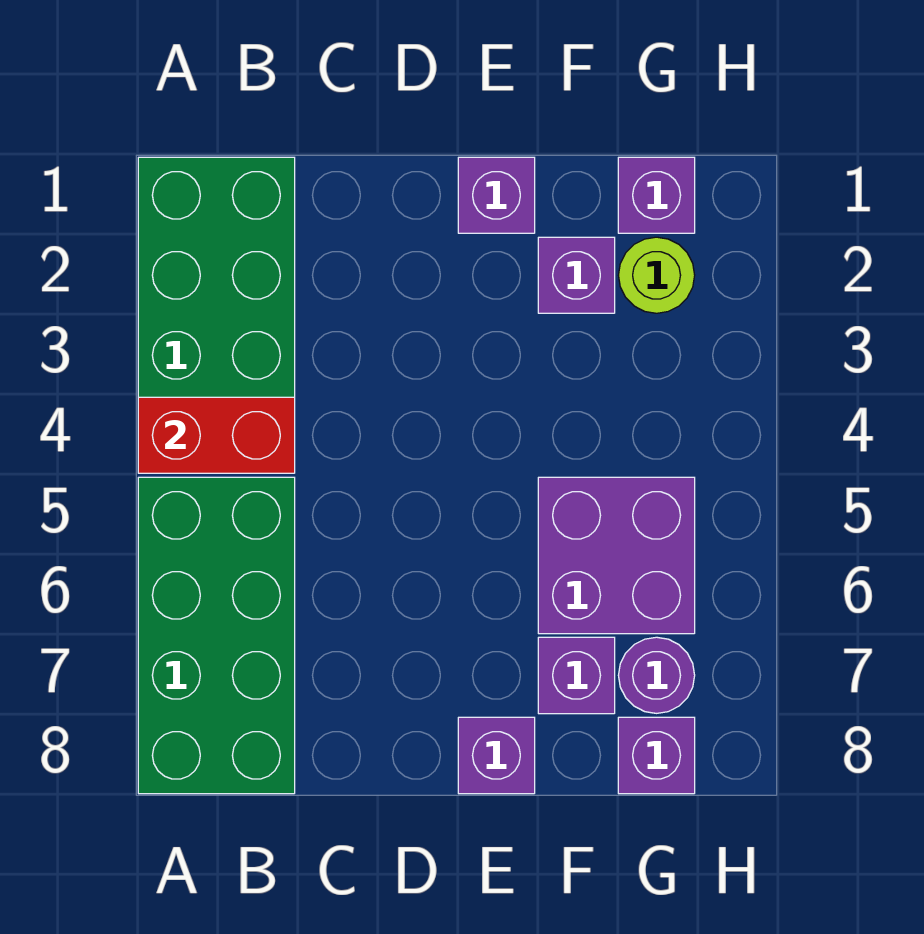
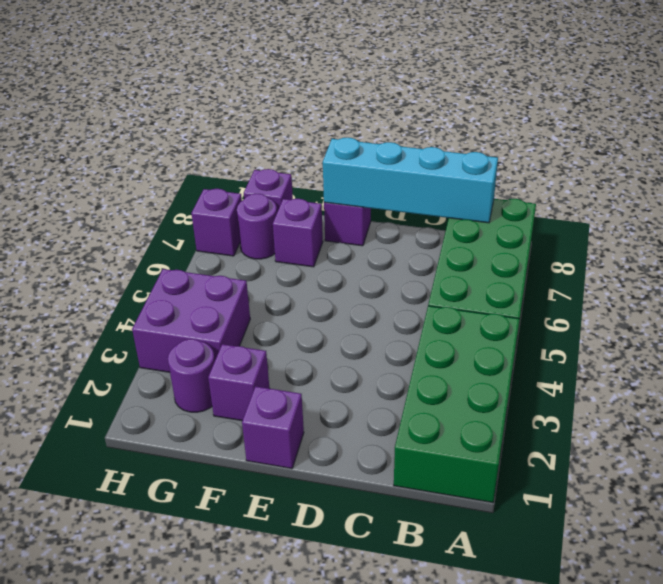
red brick A4:B4 level 2 -> none
none -> cyan brick B8:E8 level 2
purple brick F5:G6 level 1 -> purple brick G3:H4 level 1
purple brick G1 level 1 -> purple brick H7 level 1
lime round brick G2 level 1 -> purple round brick G2 level 1

